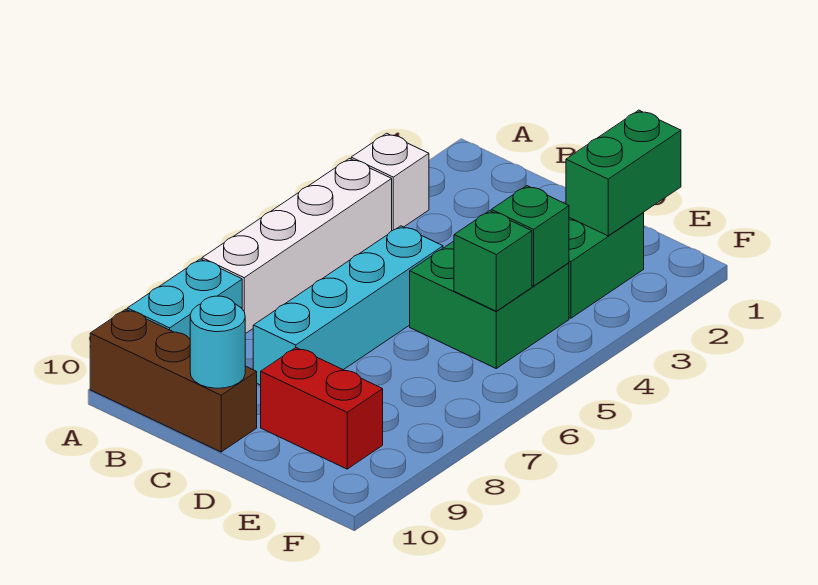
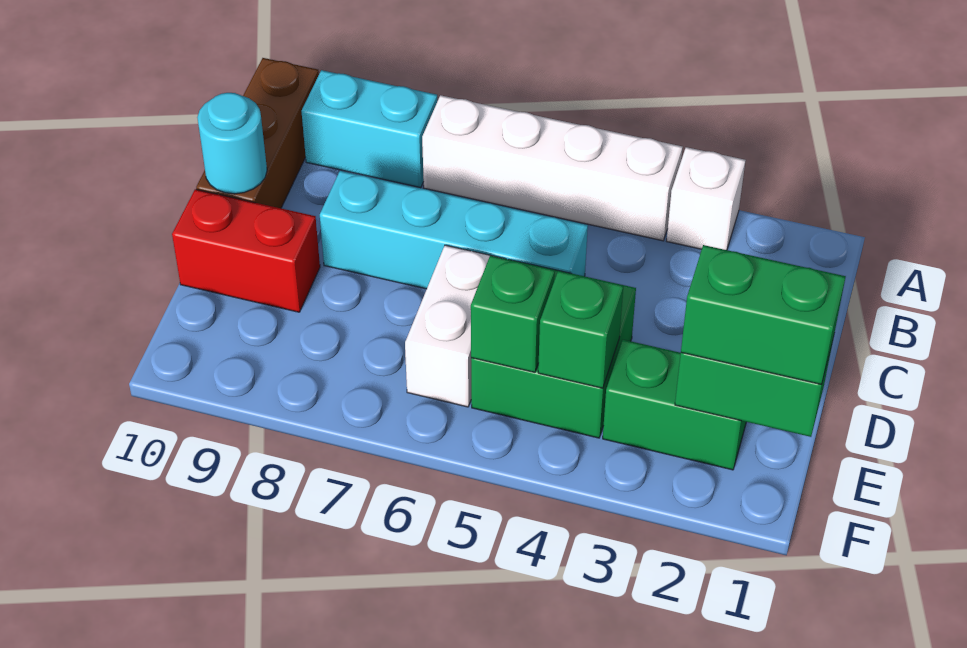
none -> white brick D6:E6 level 1
red brick D9:E9 level 1 -> red brick D9:D10 level 1
none -> green brick E1:E2 level 3

